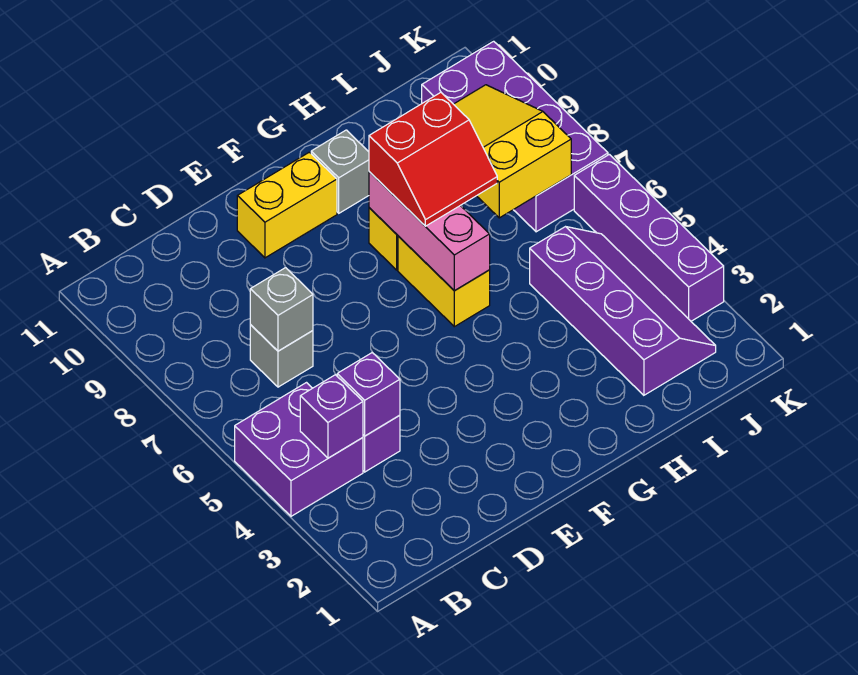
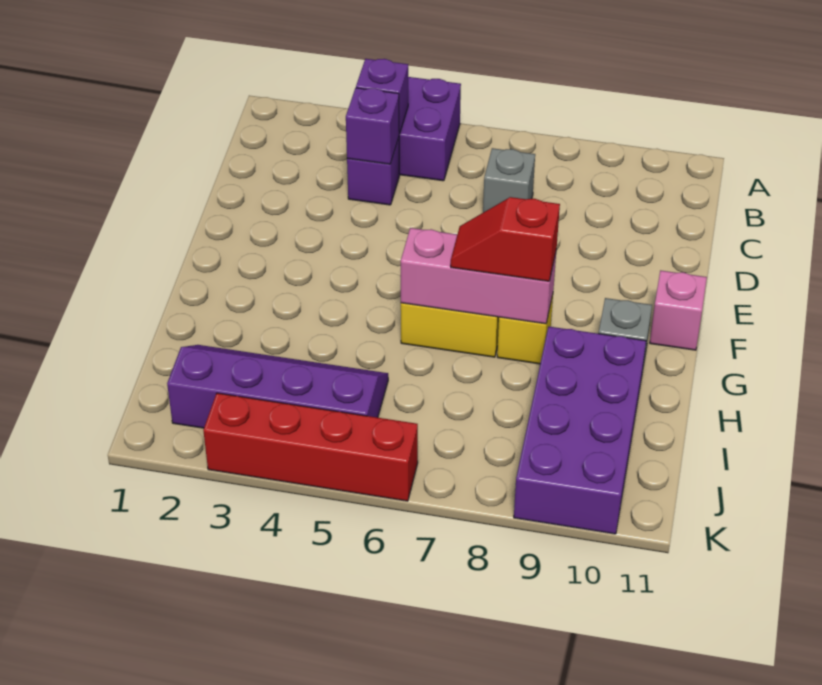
grey brick C7 level 2 -> none
yellow brick E10:F10 level 1 -> none
none -> pink brick F11 level 1
red slope G7:H8 level 3 top 8 -> red slope G7:G8 level 3 top 8
purple slope I2:J5 level 1 top I -> purple slope I2:J5 level 1 top J
yellow slope I7:J9 level 2 top 7 -> none
purple brick J7:K10 level 1 -> purple brick H9:K10 level 1
purple brick K3:K6 level 1 -> red brick K3:K6 level 1

